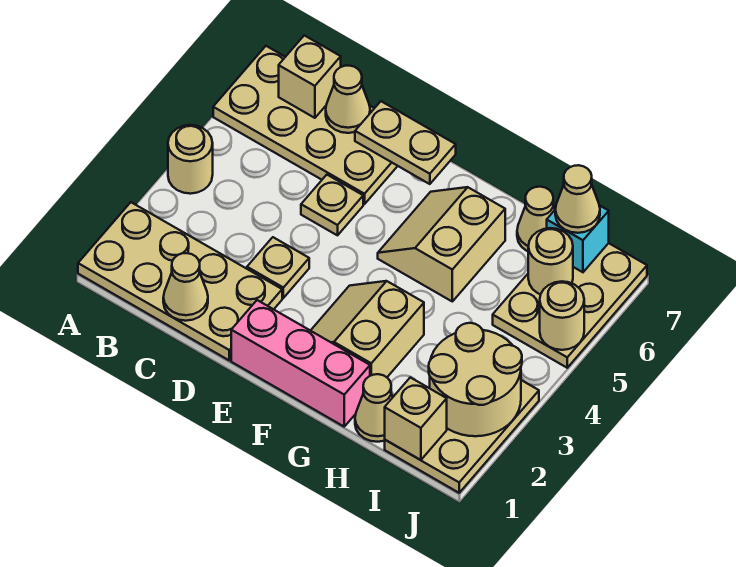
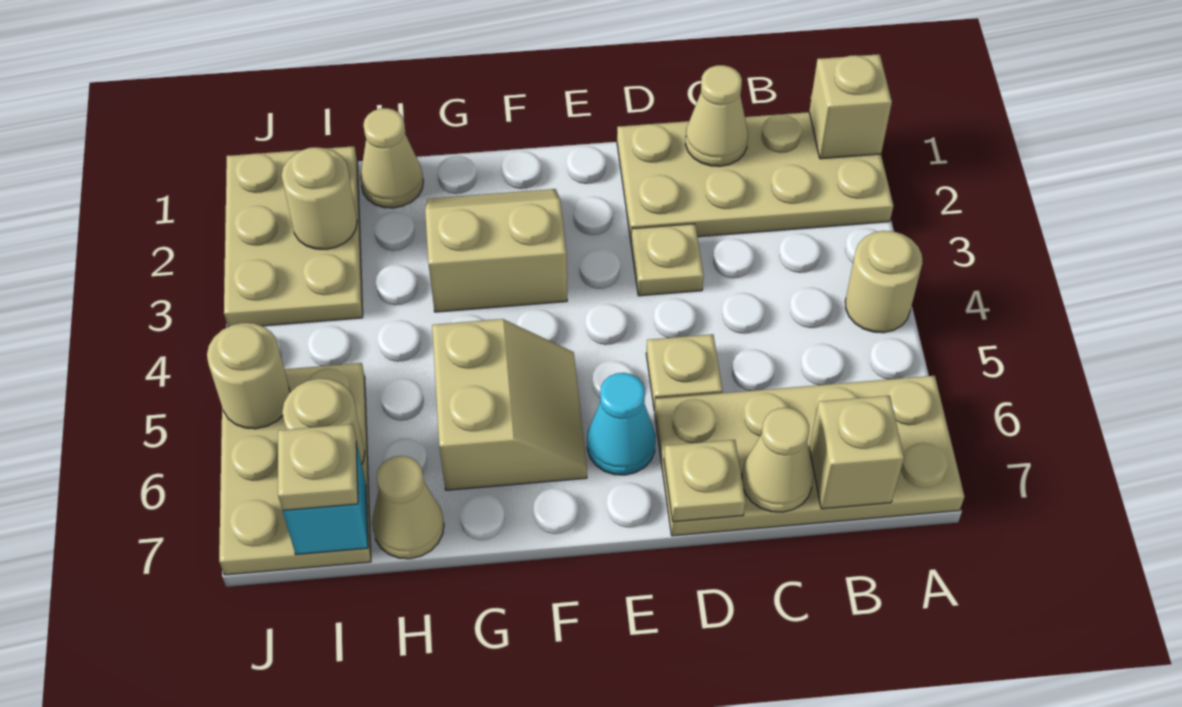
tan plate D7:E7 level 2 -> tan plate D7 level 2
pink brick E1:G1 level 1 -> none
none -> cyan cone E6 level 1
tan slope F2:G3 level 1 top G -> tan slope F2:G3 level 1 top 3
tan brick I1 level 2 -> tan brick A1 level 2
tan round brick I2:J3 level 2 -> tan round brick I2 level 2
tan cone I7 level 3 -> tan plate I7 level 3

